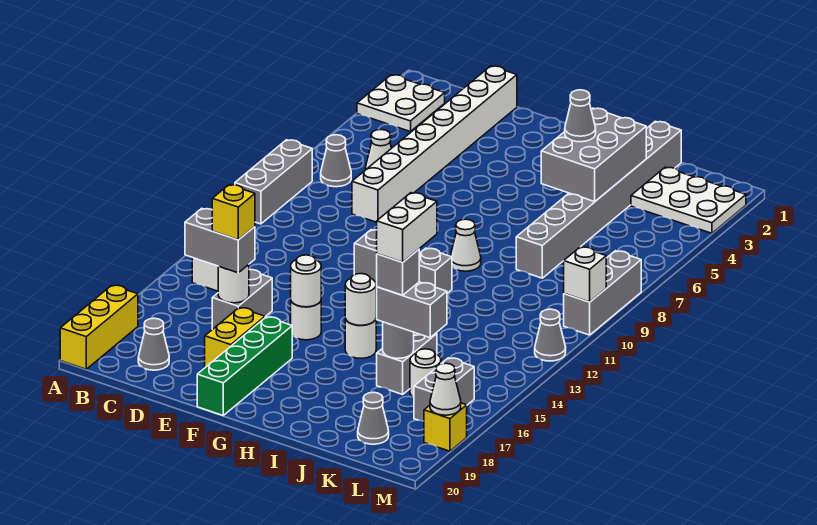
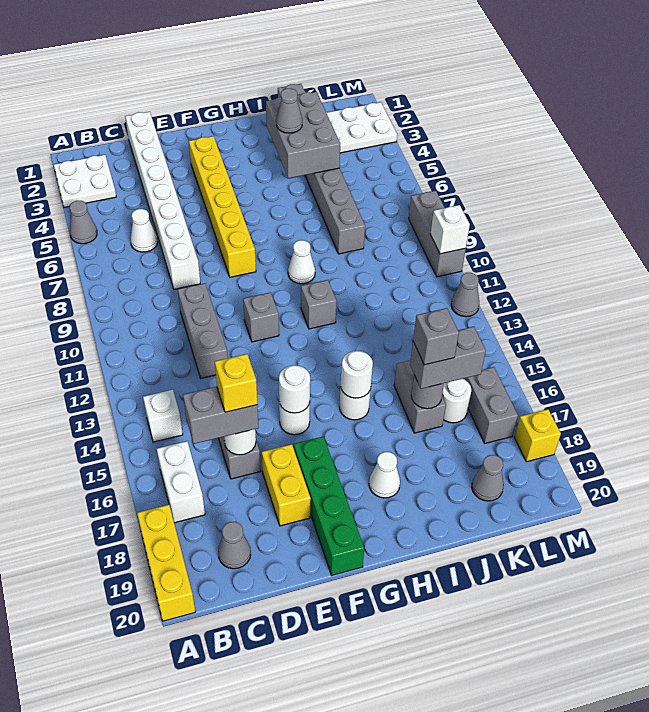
grey brick A8:A10 level 1 -> grey brick D10:D12 level 1
grey cone B7 level 1 -> grey cone A5 level 1
none -> yellow brick F3:F8 level 1
white brick J15:J16 level 5 -> white brick B16:B17 level 1
white cone M18 level 2 -> white cone H18 level 1

